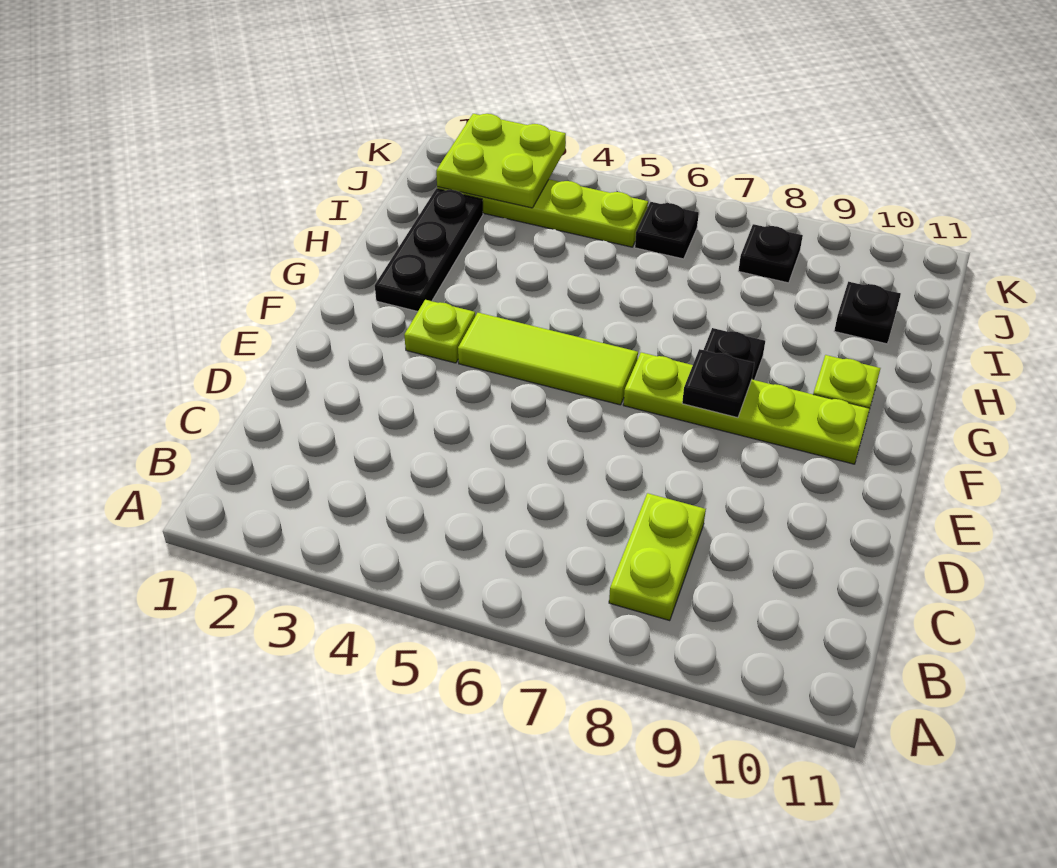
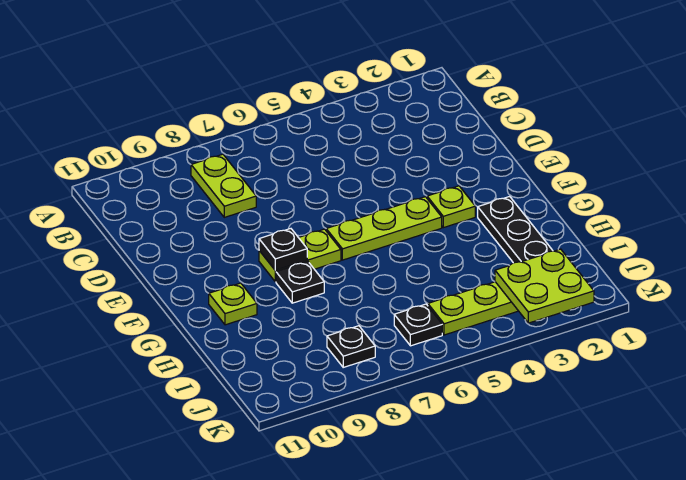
lime tile F4:F6 level 1 -> lime plate F4:F6 level 1
lime plate F7:F10 level 1 -> lime plate F7:F8 level 1
black plate I10 level 1 -> none

